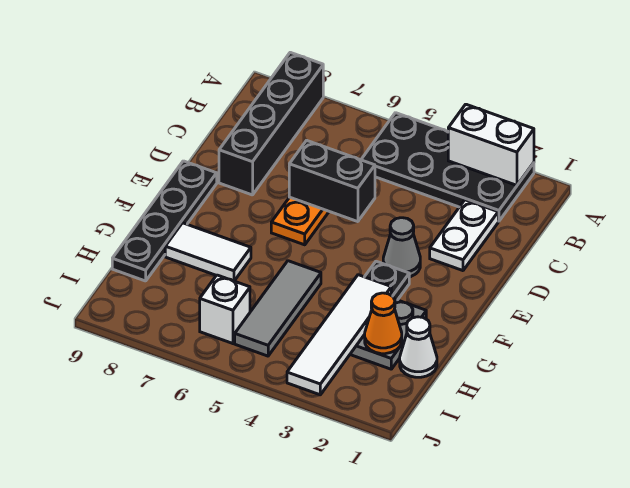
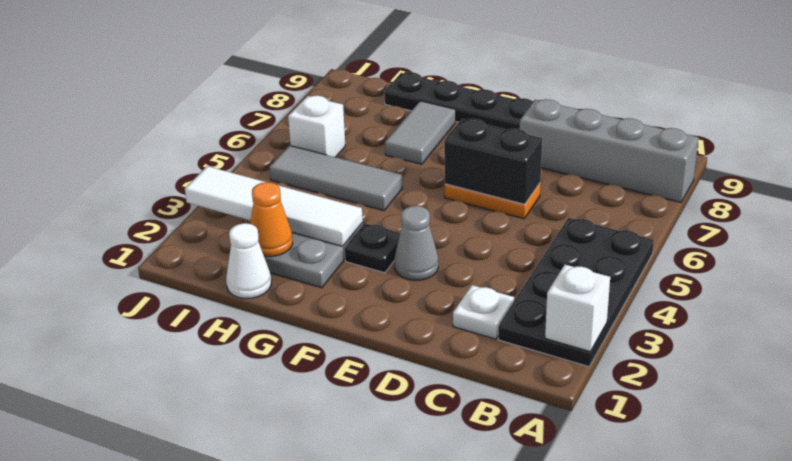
white brick A2:A3 level 2 -> white brick A2 level 2
black brick A8:D8 level 1 -> grey brick A8:D8 level 1
white plate C2:D2 level 1 -> white plate C2 level 1
black brick D5:D6 level 2 -> black brick D6:E6 level 2
white tile G7:G8 level 1 -> grey tile G7:G8 level 1

